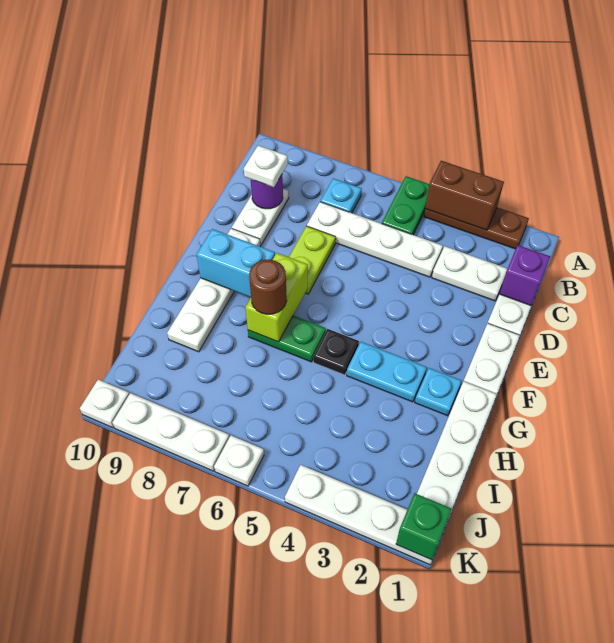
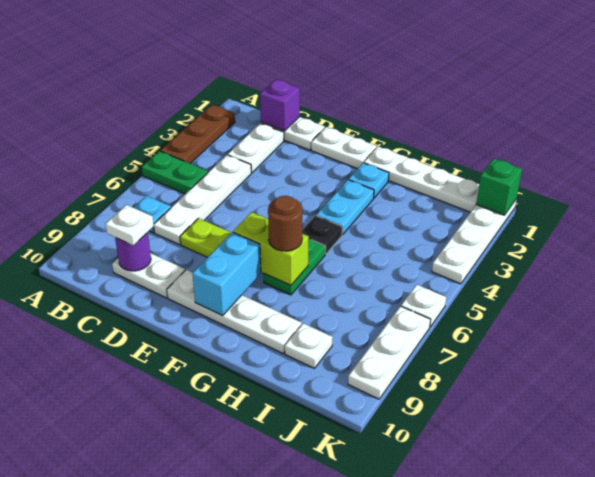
brown brick A3:A4 level 2 -> none
white plate K10 level 1 -> white plate I9 level 1

